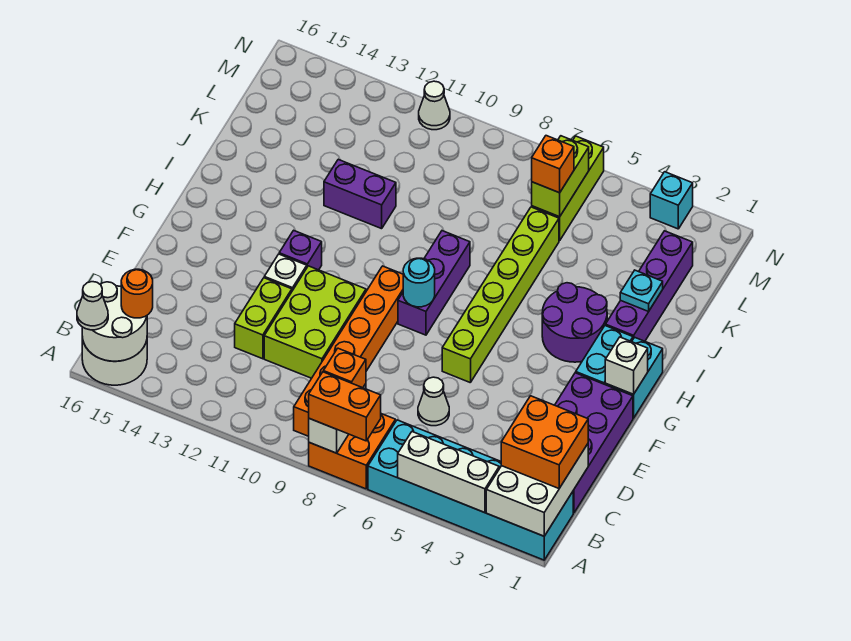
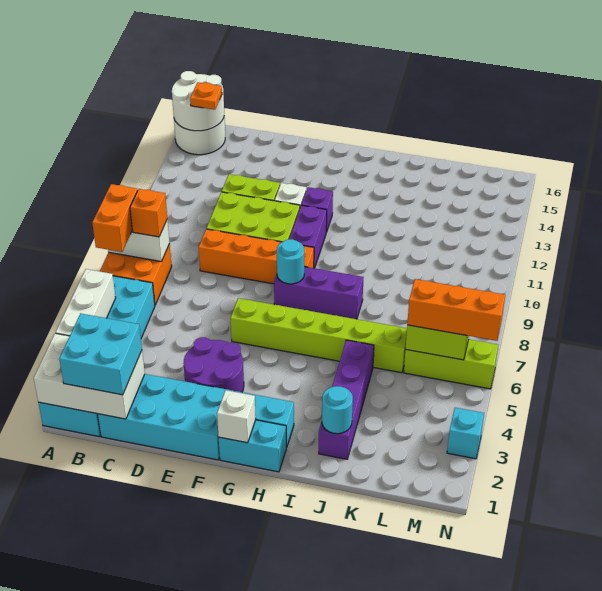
white cone A16 level 3 -> none
orange brick B1:C2 level 3 -> cyan brick B1:C2 level 3
orange brick B9:G9 level 1 -> orange brick D9:G9 level 1
orange round brick B15 level 3 -> orange plate B15 level 3
purple brick C1:F2 level 1 -> cyan brick C1:F2 level 1
white cone D6 level 1 -> none
purple round brick H3:I4 level 1 -> purple round brick E3:F4 level 1
purple brick I2:L2 level 1 -> purple brick J2:J5 level 1
cyan plate J2 level 2 -> cyan round brick J2 level 2
purple brick J11:J12 level 1 -> purple brick G10:G11 level 1
orange brick L6 level 3 -> orange brick L6:N6 level 3
white cone N11 level 1 -> none

